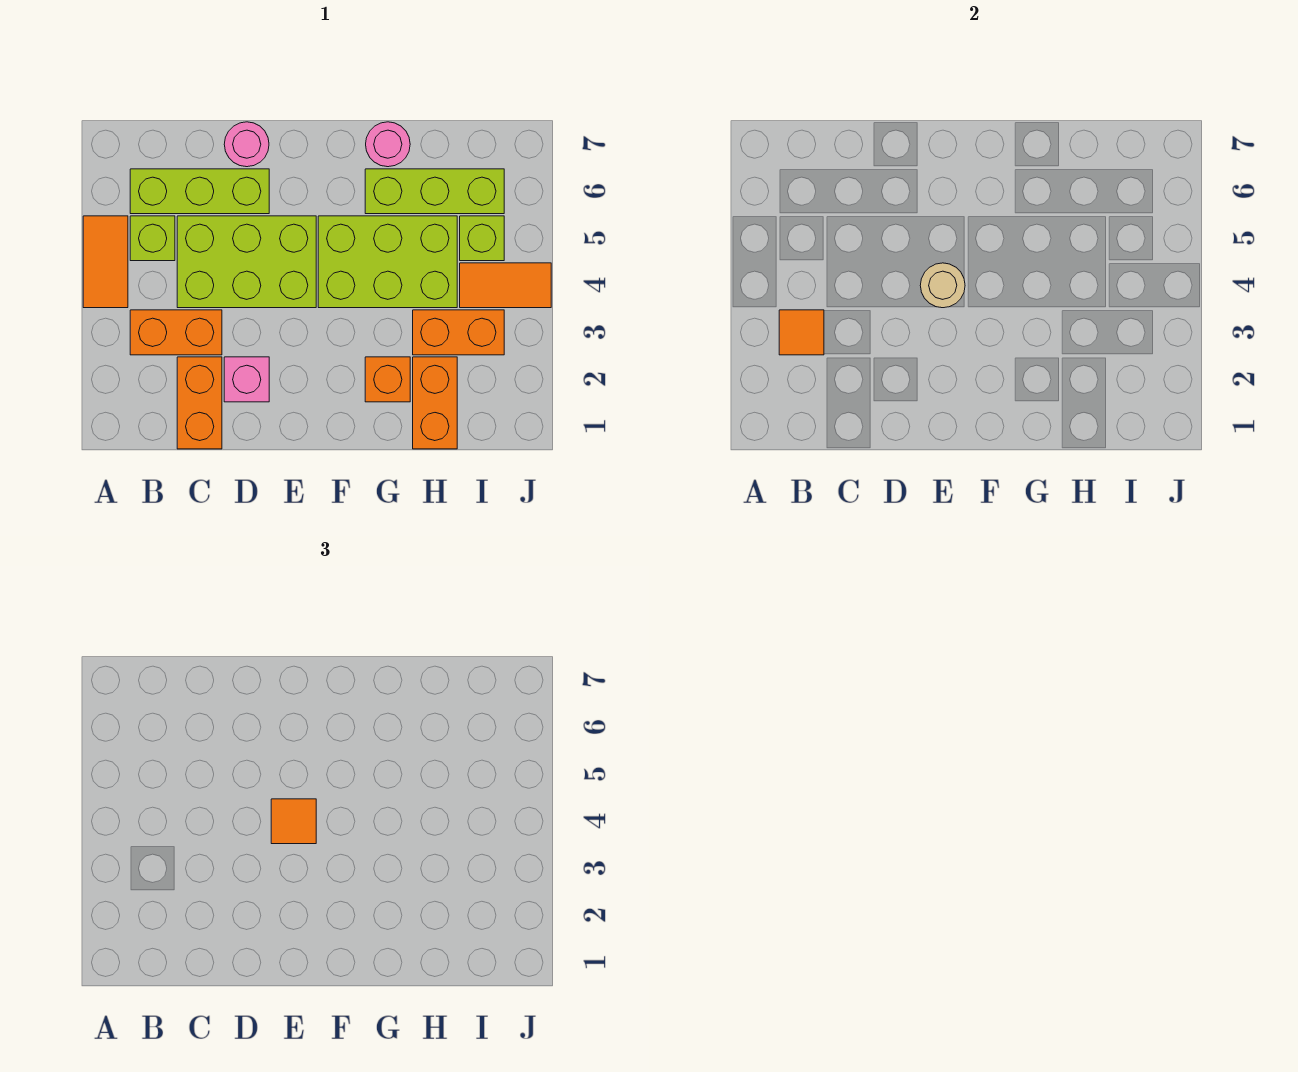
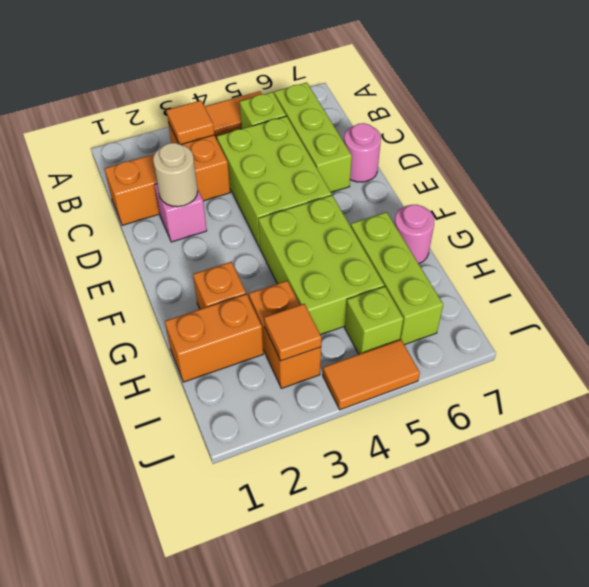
tan round brick E4 level 2 -> tan round brick D2 level 2
orange tile E4 level 3 -> orange tile I3 level 2
orange tile I4:J4 level 1 -> orange tile J4:J5 level 1

